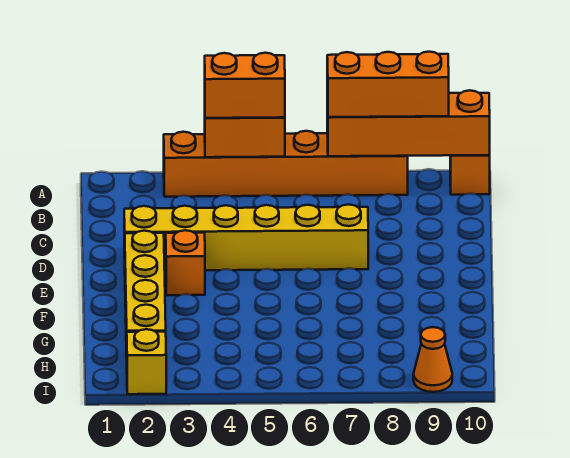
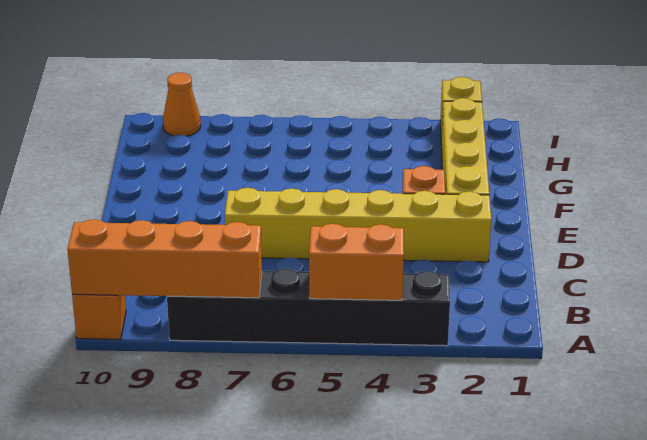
orange brick A3:A8 level 1 -> black brick A3:A8 level 1
orange brick A4:A5 level 3 -> none
orange brick A7:A9 level 3 -> none

